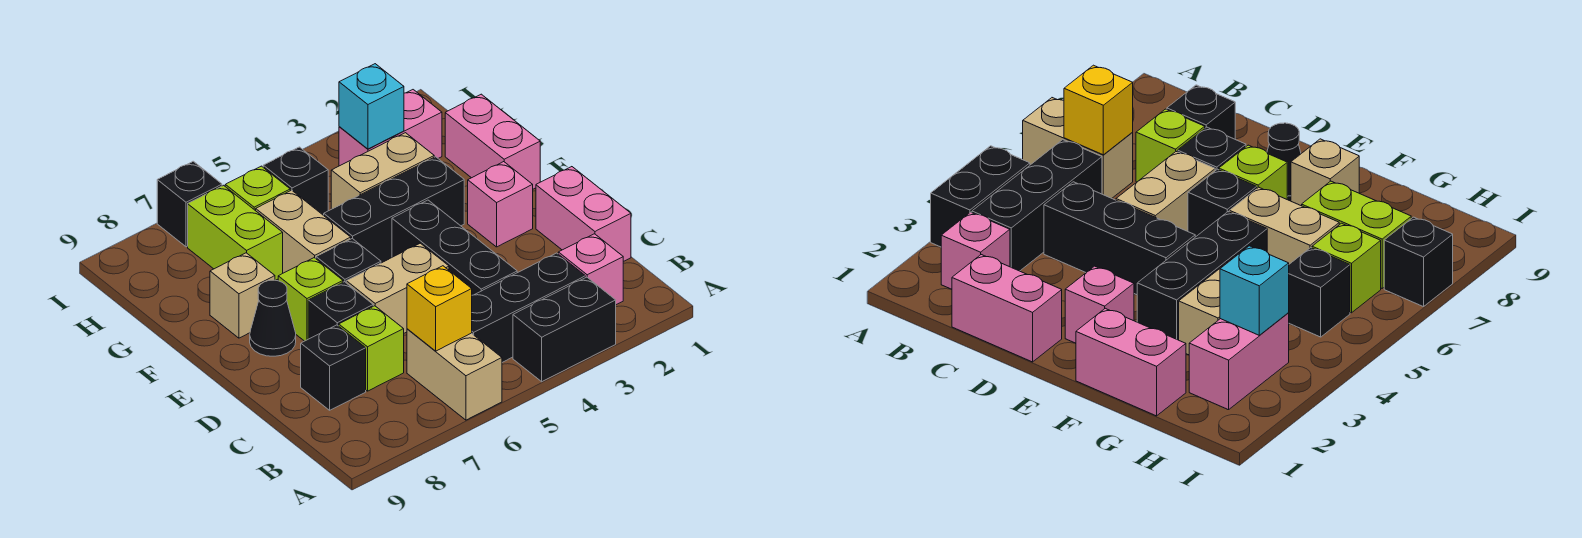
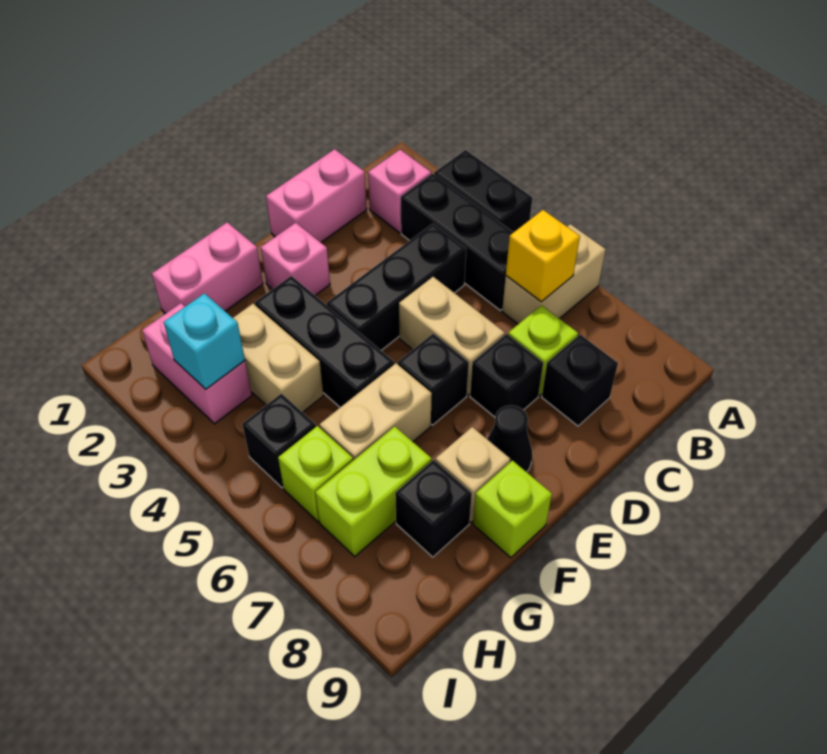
lime brick E7 level 1 -> lime brick F9 level 1
black brick I7 level 1 -> black brick G8 level 1

